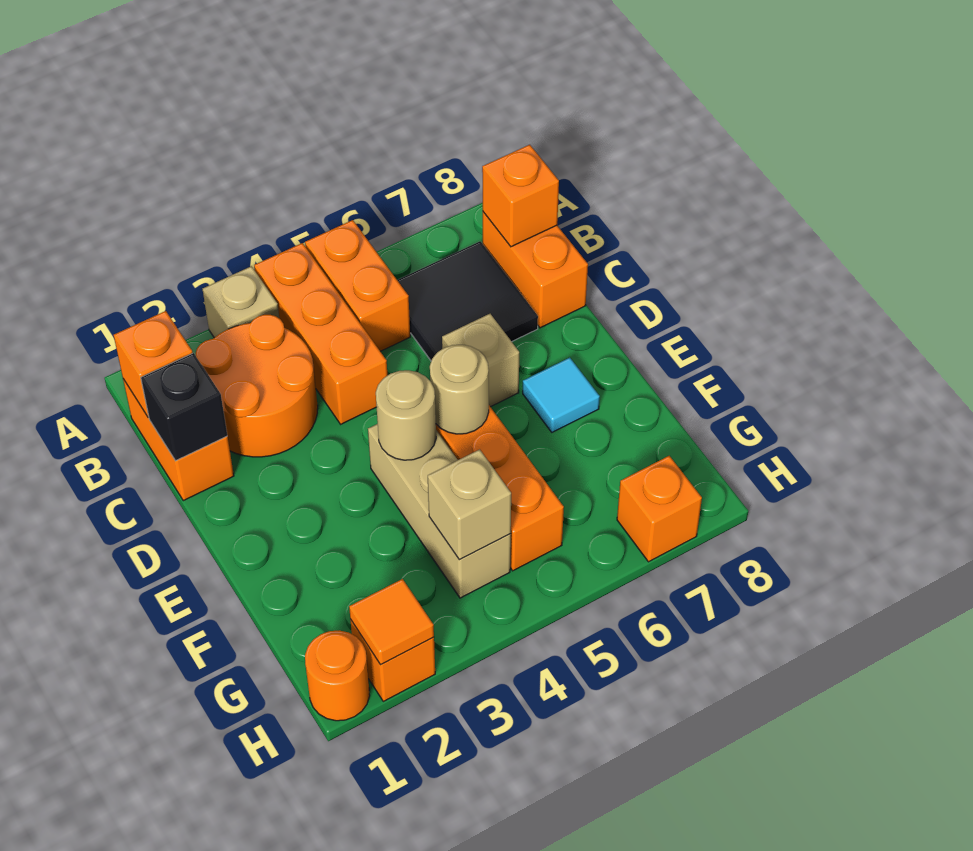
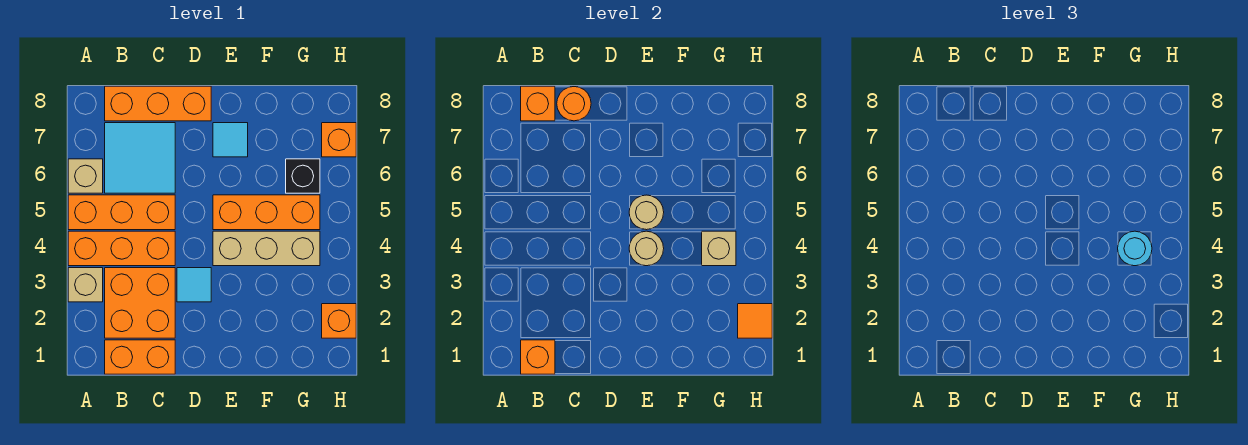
orange brick A5:B5 level 1 -> orange brick A5:C5 level 1
orange round brick B2:C3 level 1 -> orange brick B2:C3 level 1
black tile B6:C7 level 1 -> cyan tile B6:C7 level 1
orange brick B8:C8 level 1 -> orange brick B8:D8 level 1
black brick C1 level 2 -> black brick G6 level 1
none -> cyan tile D3 level 1
tan brick D6 level 1 -> tan brick A6 level 1
none -> cyan round brick G4 level 3
orange round brick H1 level 1 -> orange round brick C8 level 2

